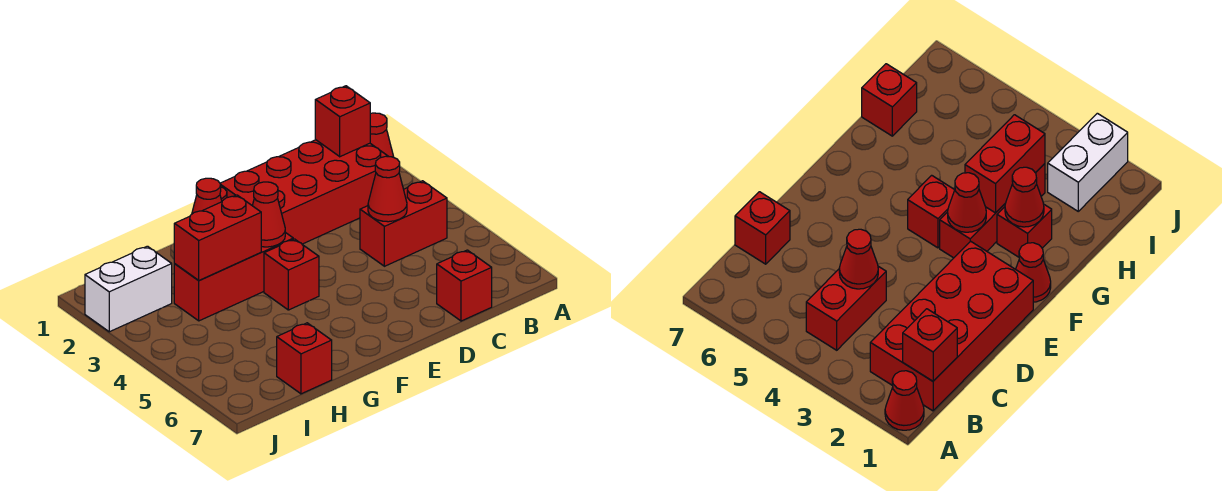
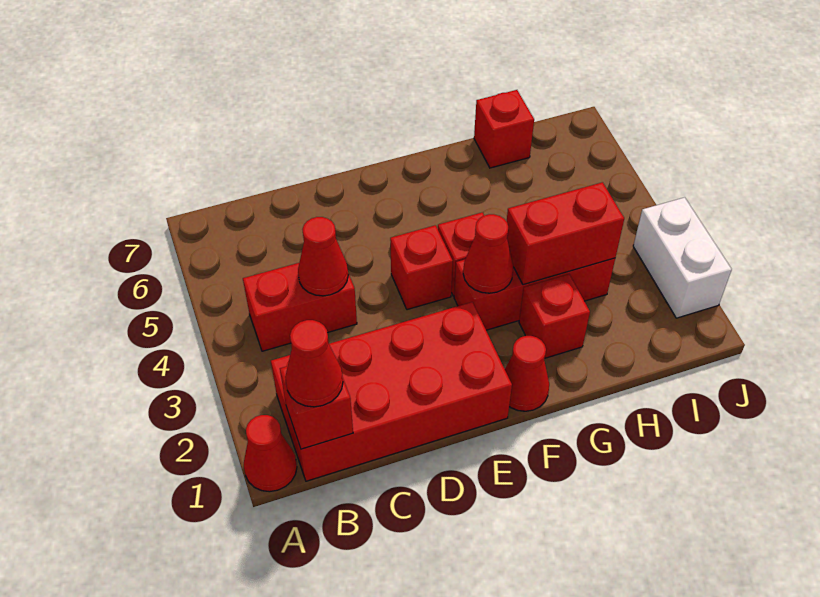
red brick C7 level 1 -> red brick E4 level 1
red cone G2 level 2 -> red cone B1 level 3
white brick I2:J2 level 1 -> white brick J2:J3 level 1

